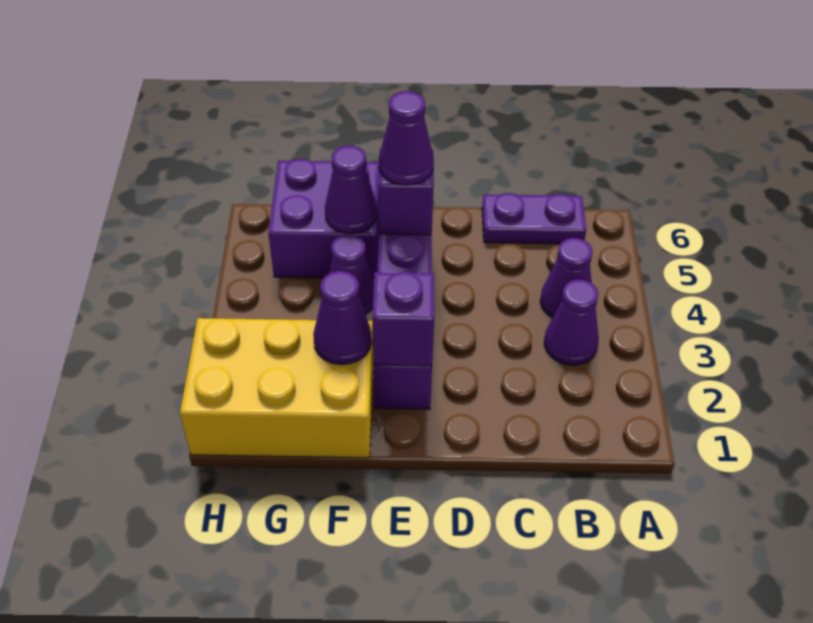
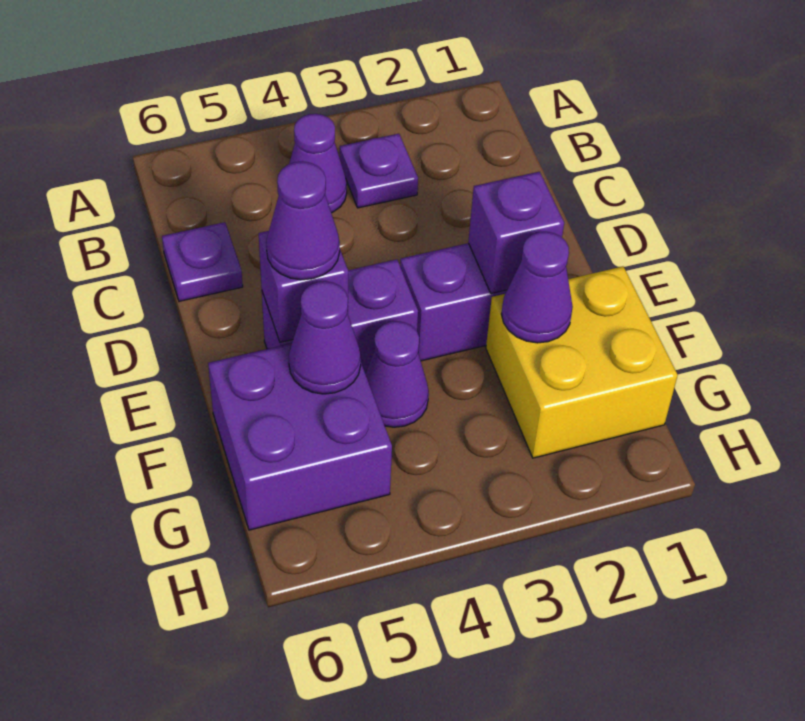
purple cone B3 level 1 -> purple plate B3 level 1
purple plate B6:C6 level 1 -> purple plate C6 level 1
yellow brick F1:H2 level 1 -> yellow brick F1:G2 level 1

